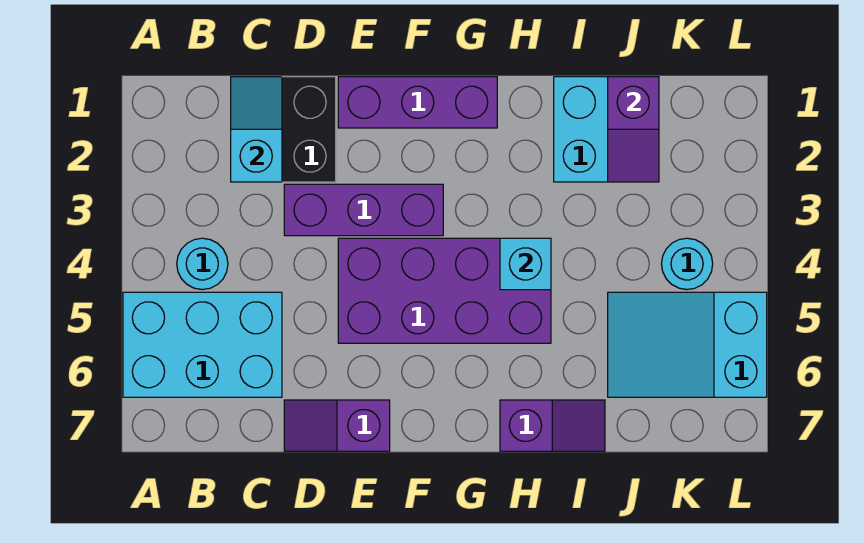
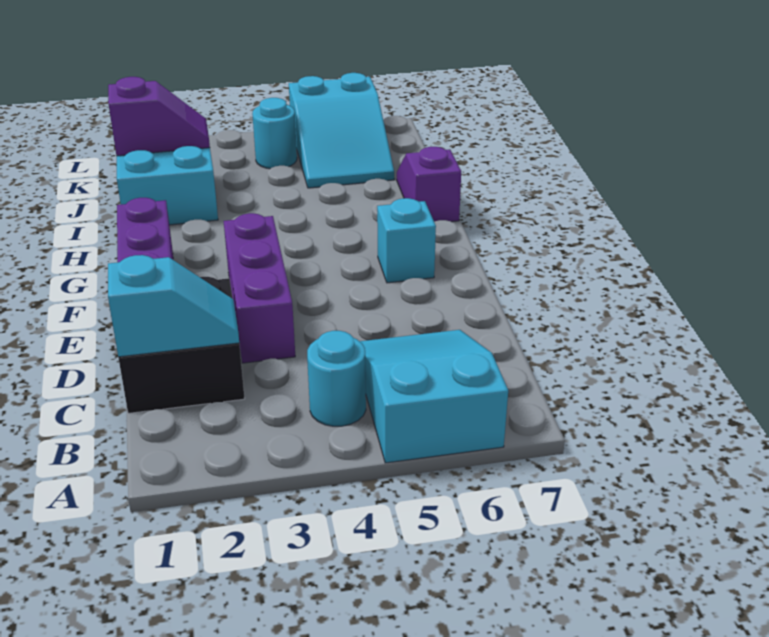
cyan brick A5:C6 level 1 -> cyan slope A5:C6 level 1 top A
cyan slope C1:C2 level 2 top 2 -> cyan slope C1:C2 level 2 top 1
purple slope D7:E7 level 1 top E -> none
purple brick E4:H5 level 1 -> none
cyan brick H4 level 2 -> cyan brick F6 level 1

